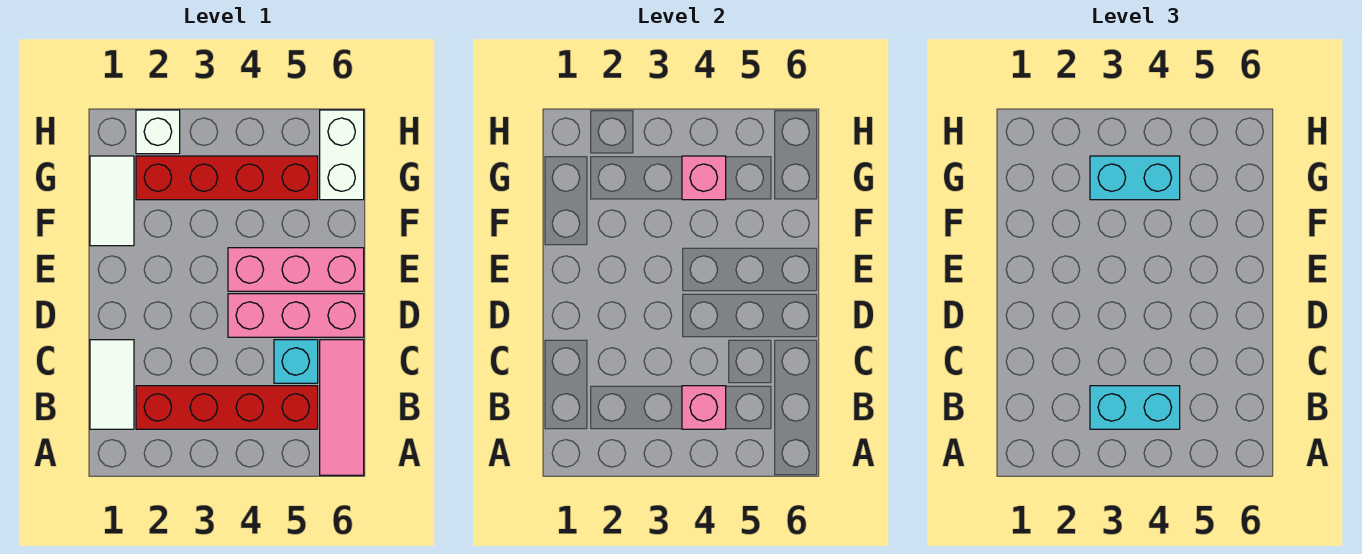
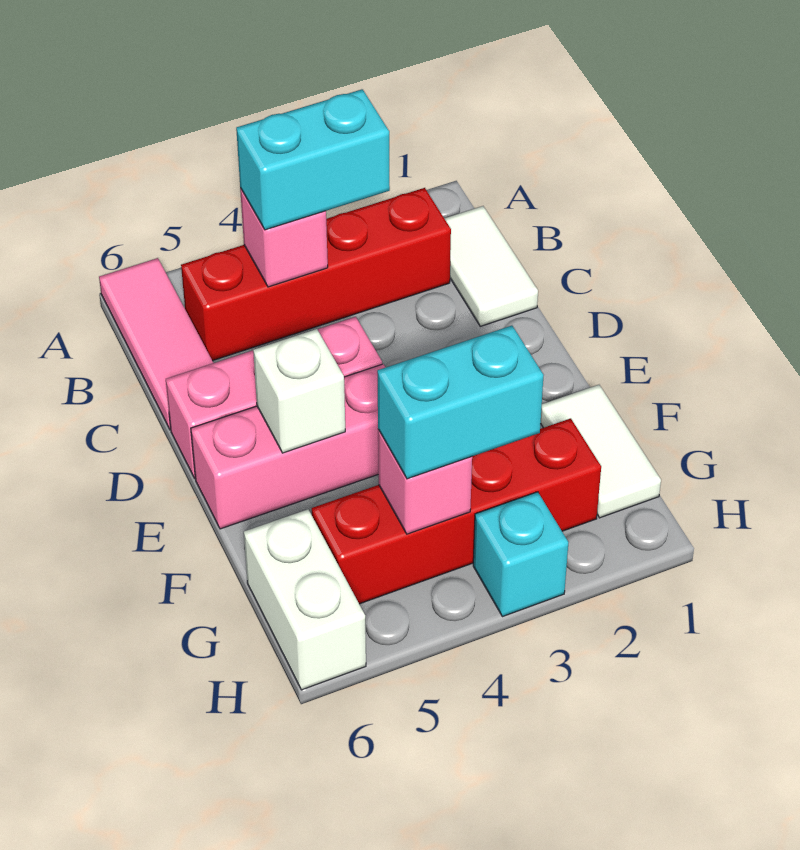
cyan brick C5 level 1 -> cyan brick H3 level 1
white brick H2 level 1 -> white brick E5 level 2

